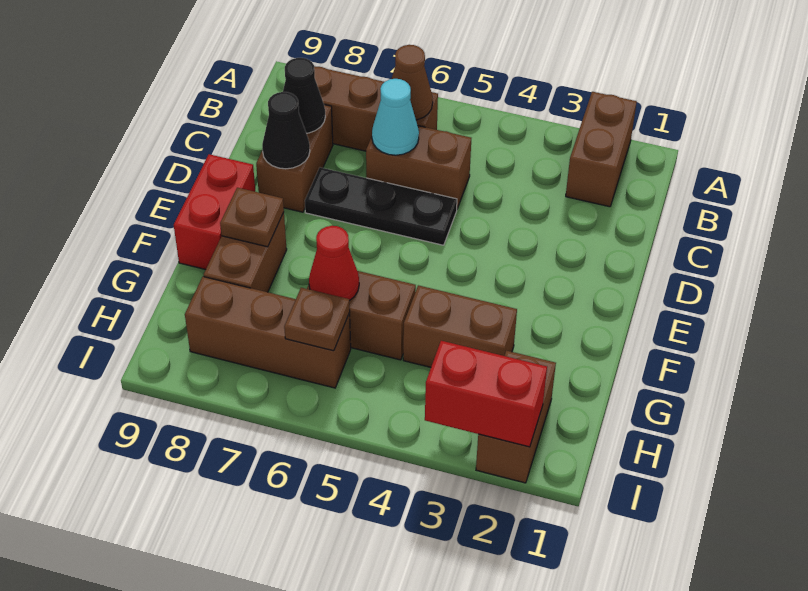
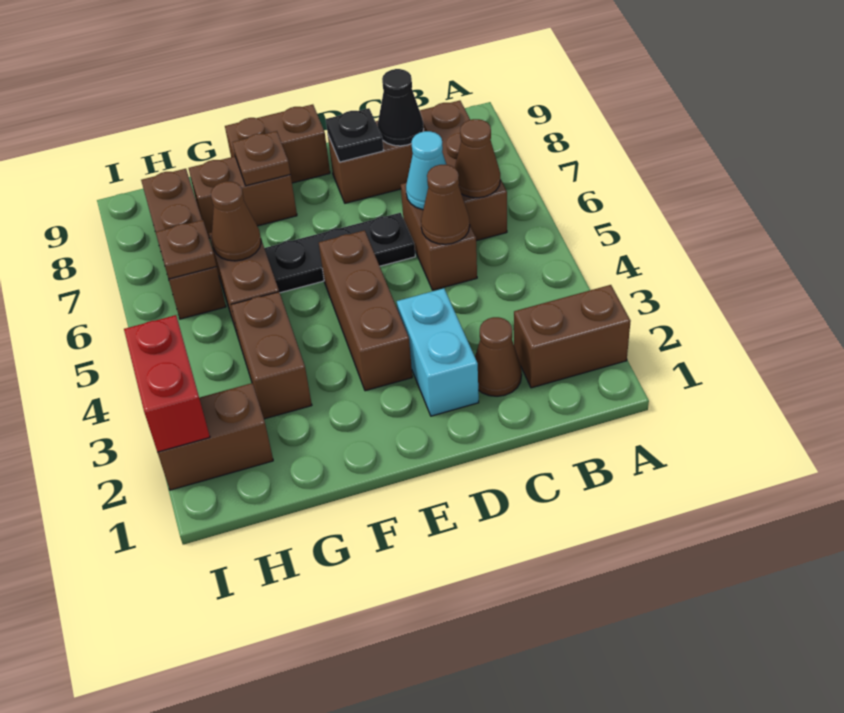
none -> brown cone C2 level 1
none -> brown cone C5 level 2
none -> cyan brick D2:D3 level 1
black plate D5:D7 level 1 -> black plate D6:F6 level 1
black cone D8 level 2 -> black plate D8 level 2
none -> brown brick E3:E5 level 1
red brick E9:F9 level 1 -> brown brick E9:F9 level 1
red cone G6 level 2 -> brown cone G6 level 2

